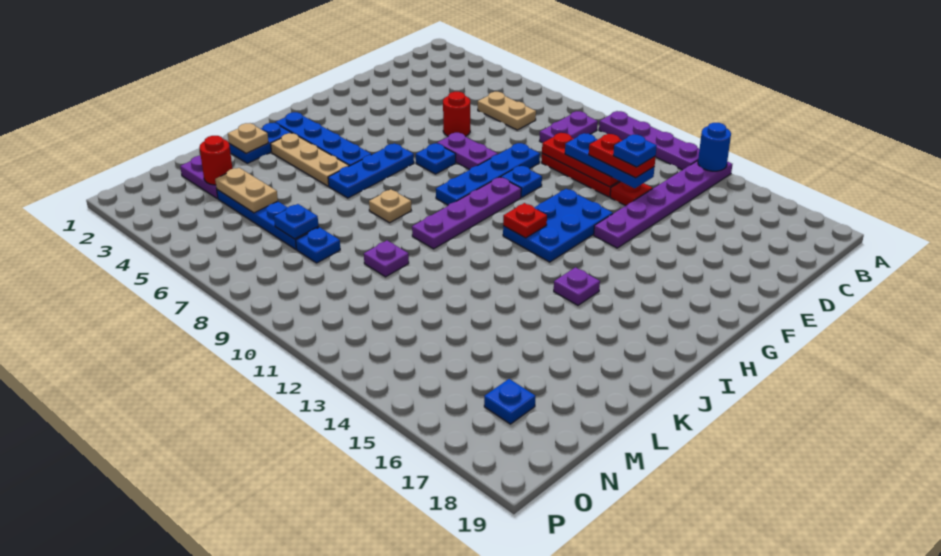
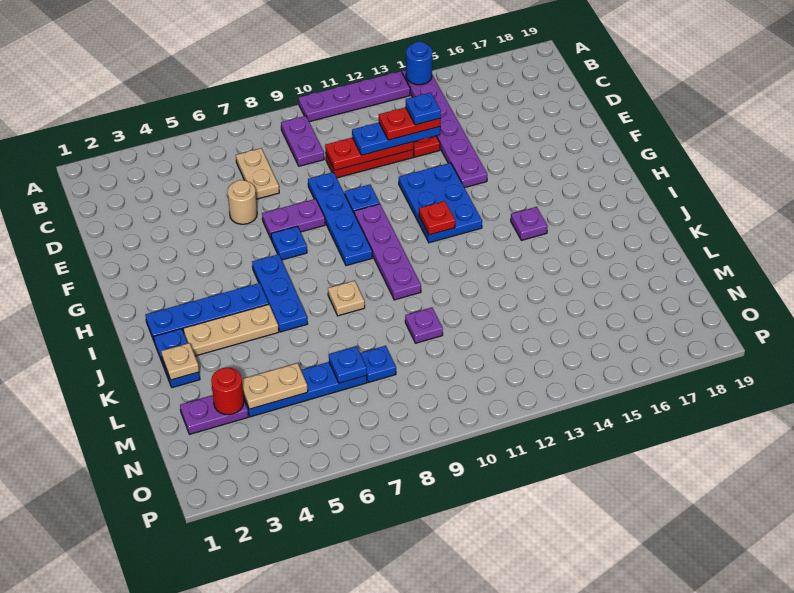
tan plate C6:C7 level 1 -> tan plate C7:D7 level 1
red round brick E6 level 1 -> tan round brick E6 level 1
blue plate N17 level 1 -> none

